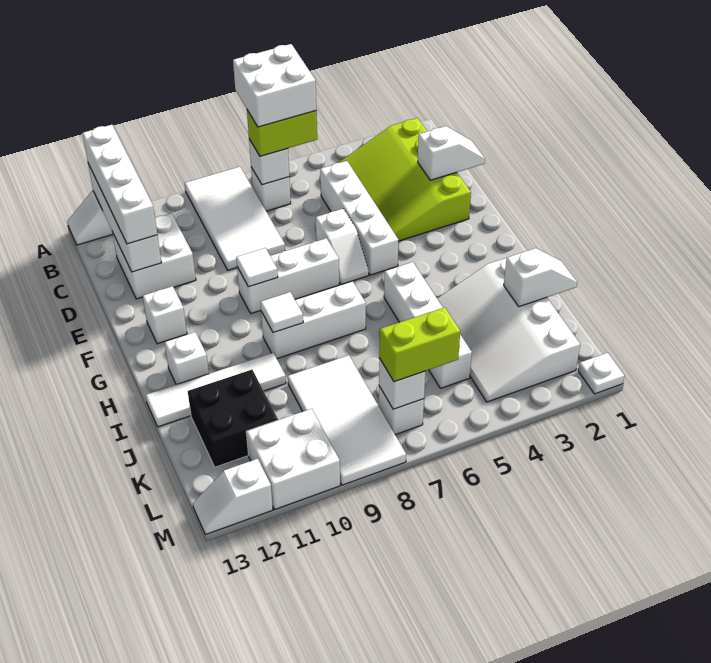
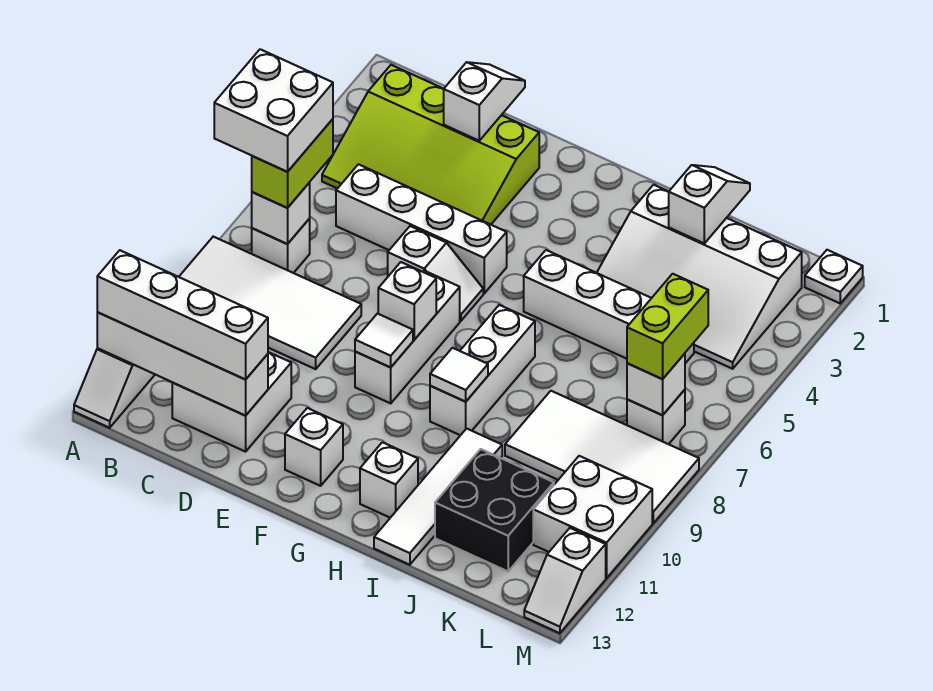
none -> white brick F8 level 2

